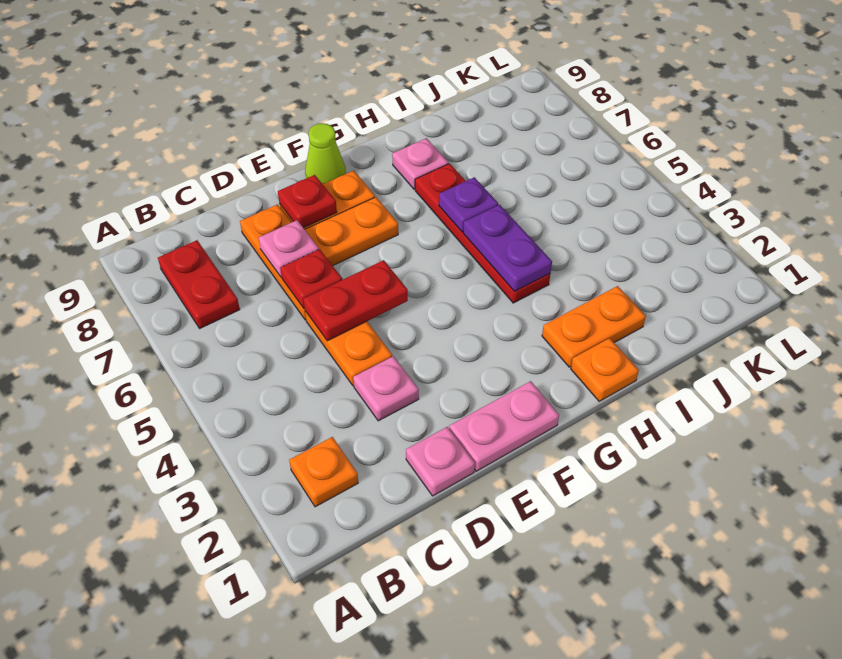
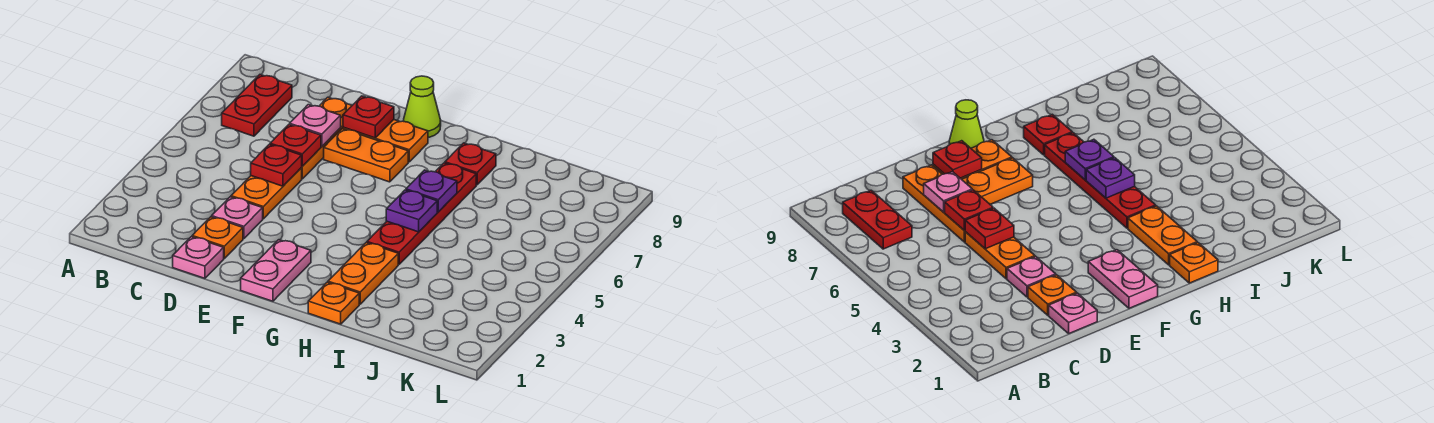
orange plate B2 level 1 -> orange plate D2 level 1
red plate D5:E5 level 2 -> red plate D5 level 2
pink plate E1:F1 level 1 -> pink plate F1:F2 level 1
orange plate H2:I2 level 1 -> orange plate H2:H3 level 1
purple plate H4:H5 level 2 -> purple plate H5 level 2
pink plate H8 level 1 -> red plate H8 level 1

